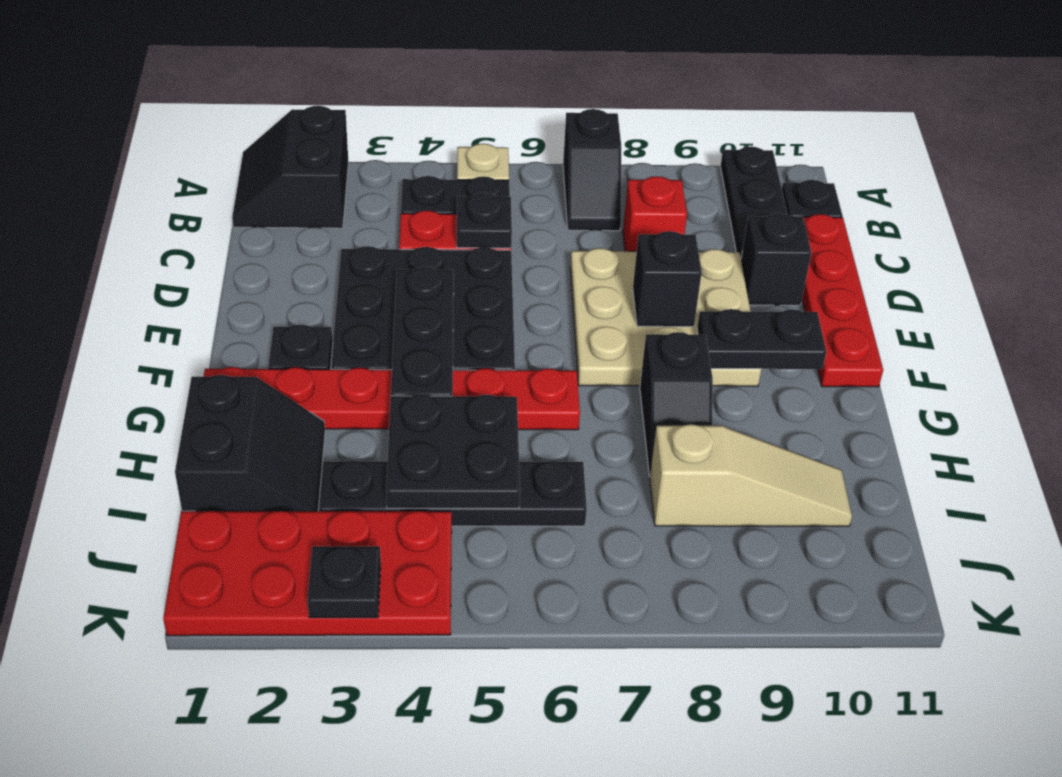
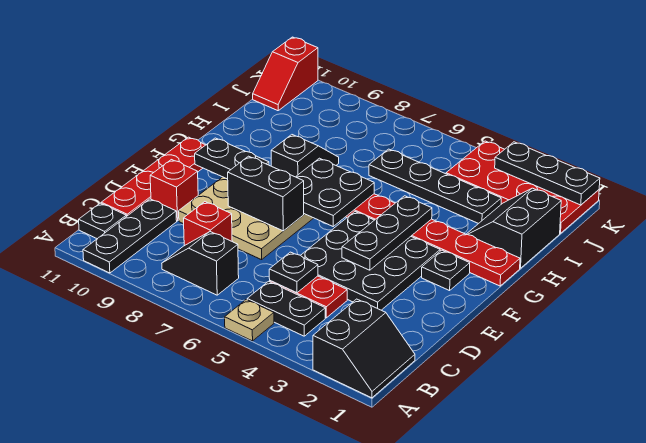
black slope A7:B7 level 1 top A -> black slope B7:B8 level 1 top 7
black brick D10 level 1 -> red brick D10 level 1
black brick E8 level 2 -> black brick E7:E8 level 2
black plate H4:I5 level 2 -> black plate F6:G7 level 2
tan slope I8:I10 level 1 top 8 -> none
none -> red slope J11:K11 level 1 top K
black plate K3 level 2 -> black plate K1:K3 level 2

